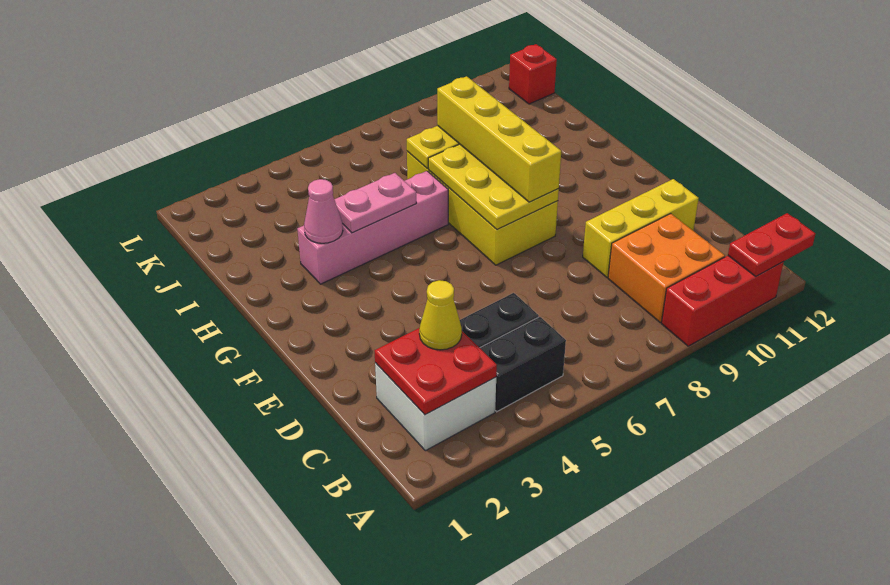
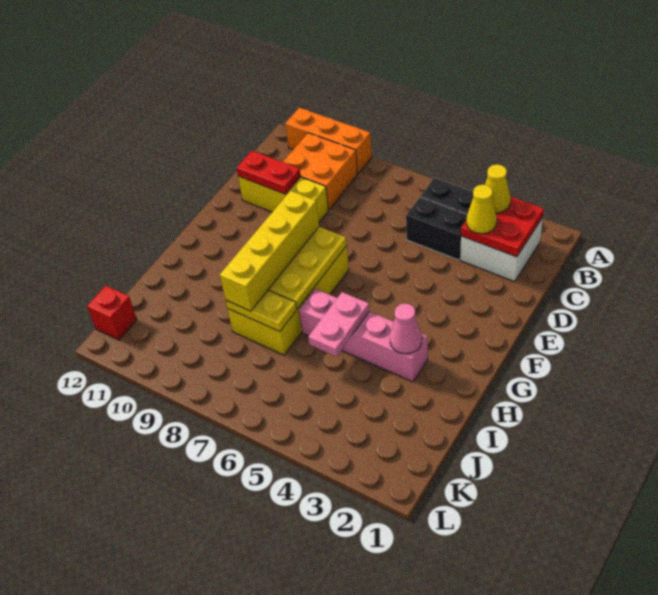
red brick A9:A11 level 1 -> orange brick A9:A11 level 1
red plate A11:A12 level 2 -> red plate D10:D11 level 2
none -> yellow cone B3 level 3
pink plate H4:H5 level 2 -> pink plate H5:I5 level 2

